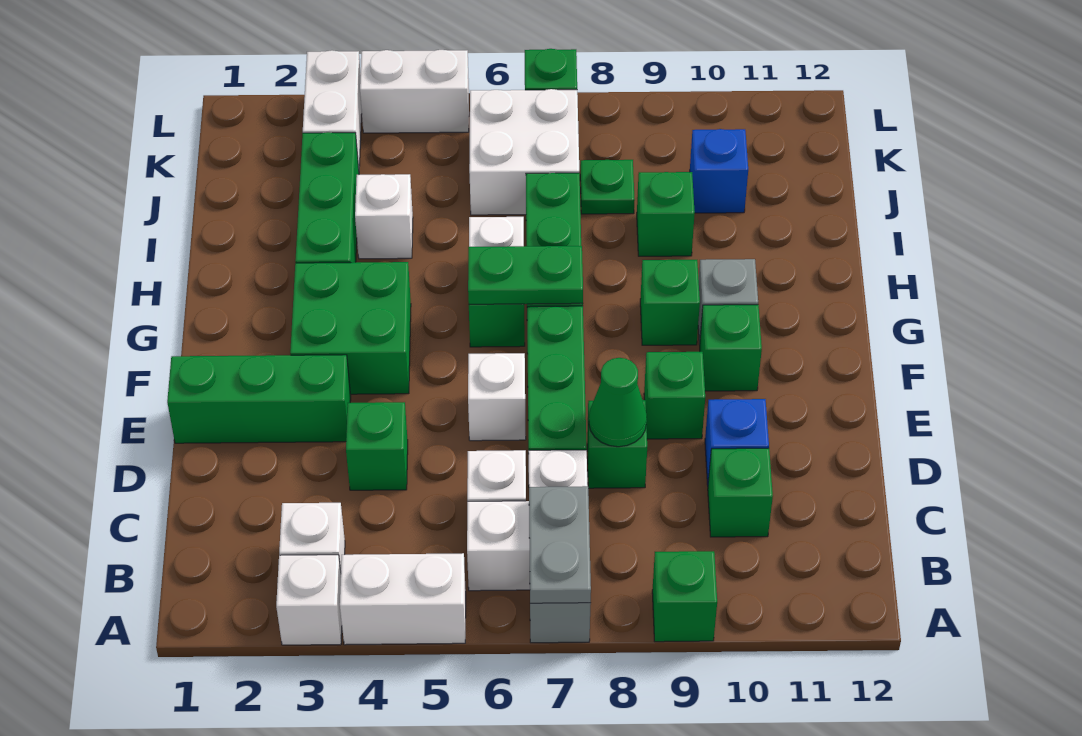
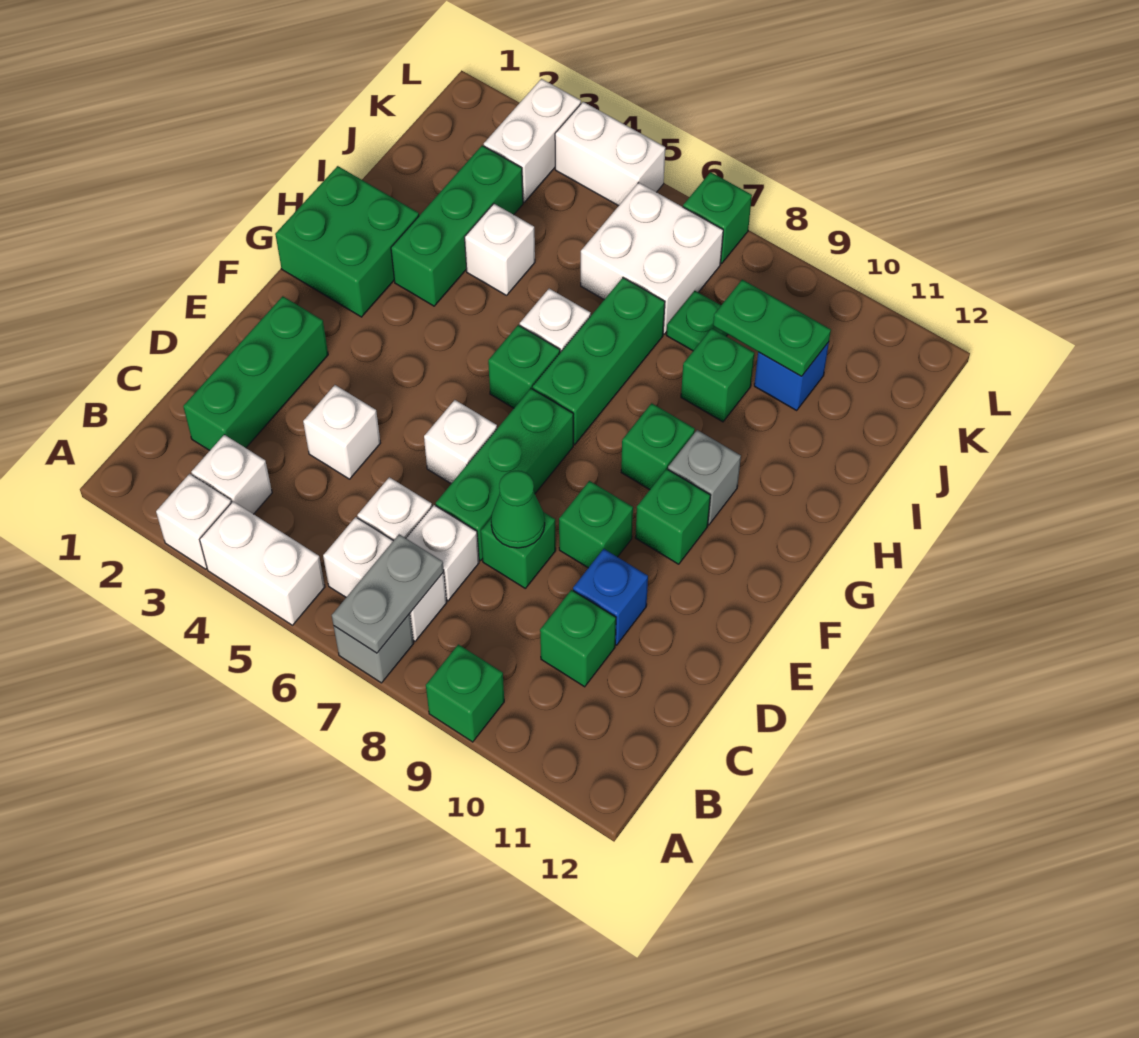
green brick D4 level 1 -> white brick D4 level 1
green brick E1:E3 level 1 -> green brick C2:E2 level 1
green brick F3:G4 level 1 -> green brick G1:H2 level 1
green plate G6:G7 level 2 -> green plate J9:J10 level 2

